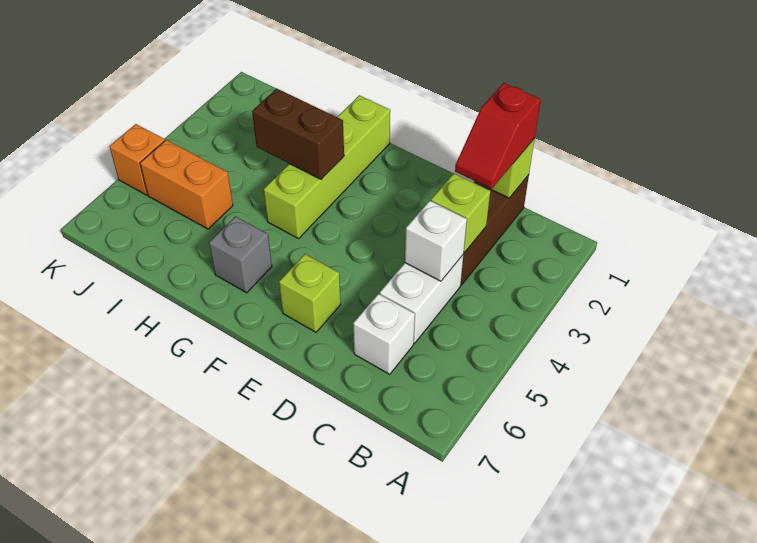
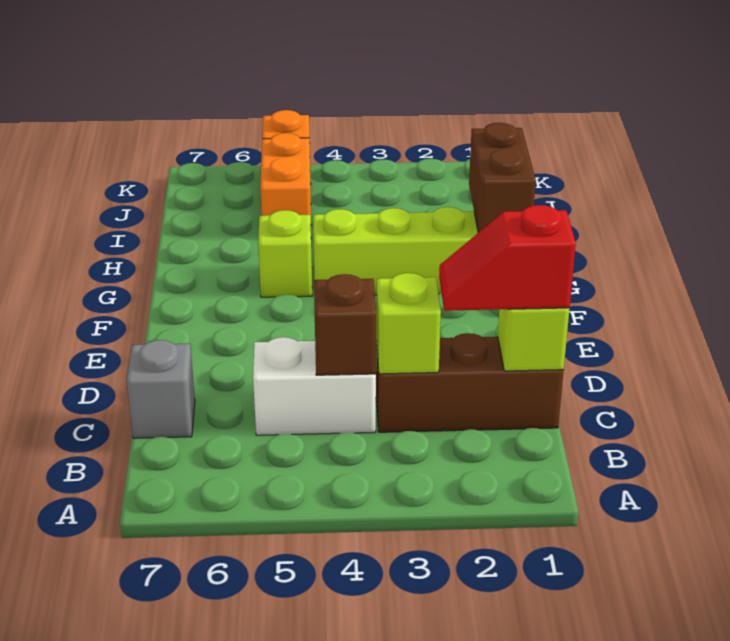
white brick C4 level 2 -> brown brick C4 level 2
white brick C6 level 1 -> none
lime brick E6 level 1 -> lime brick G5 level 1
brown brick G3:H3 level 2 -> brown brick G1:H1 level 2
grey brick G6 level 1 -> grey brick C7 level 1

